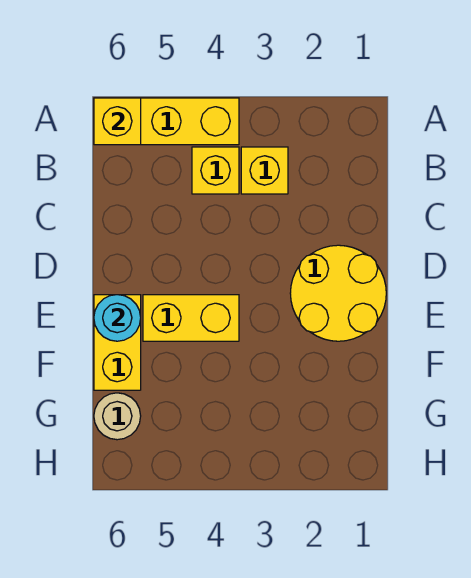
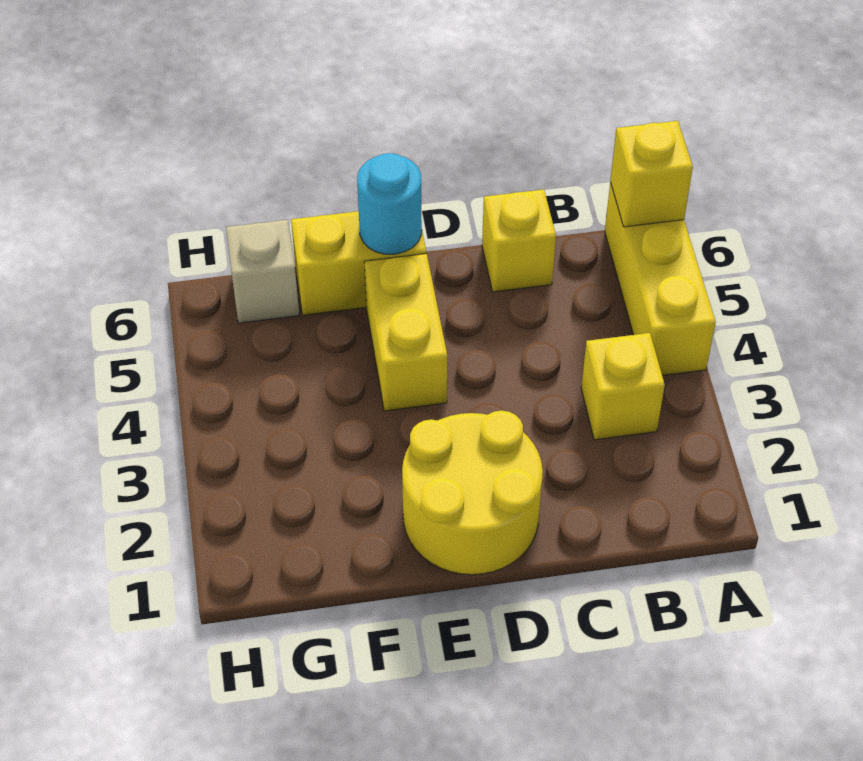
yellow brick B4 level 1 -> yellow brick C6 level 1
tan round brick G6 level 1 -> tan brick G6 level 1

